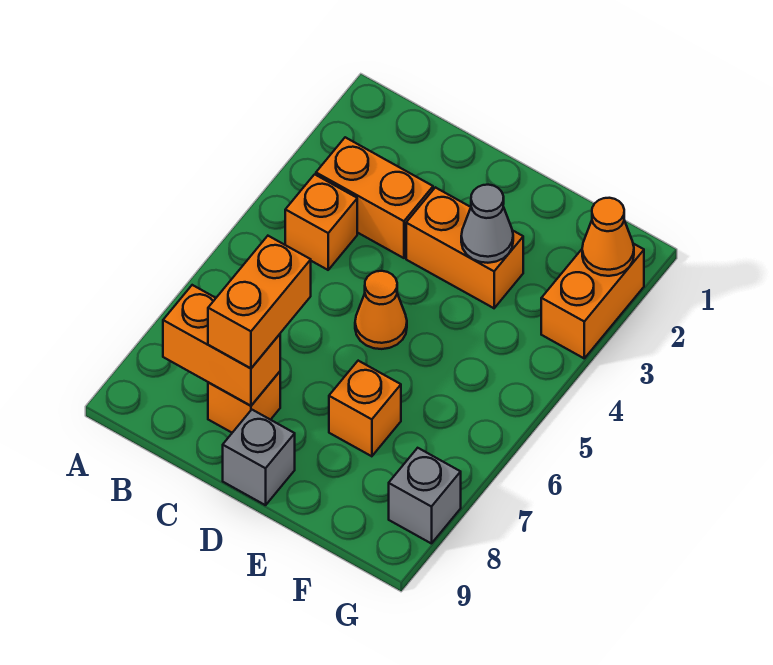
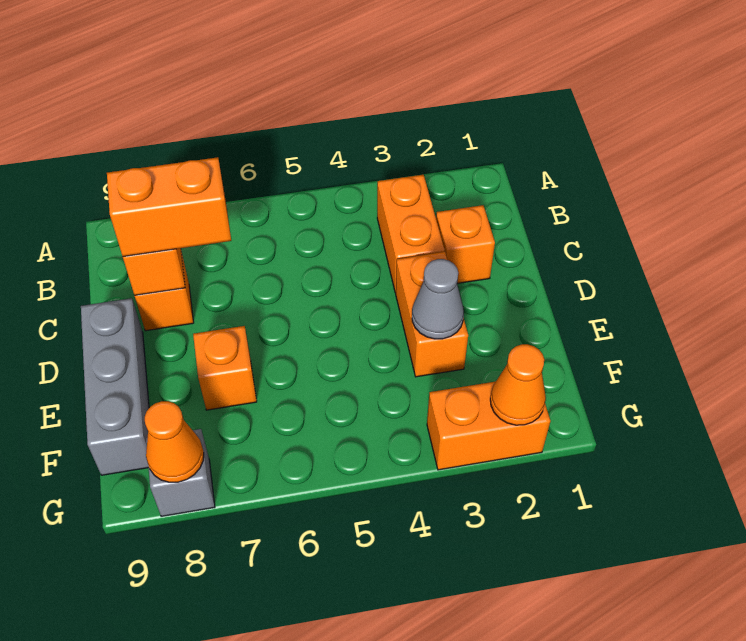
orange brick B4 level 1 -> orange brick C2 level 1
orange cone D5 level 1 -> orange cone G8 level 2
grey brick D9 level 1 -> grey brick D9:F9 level 1

